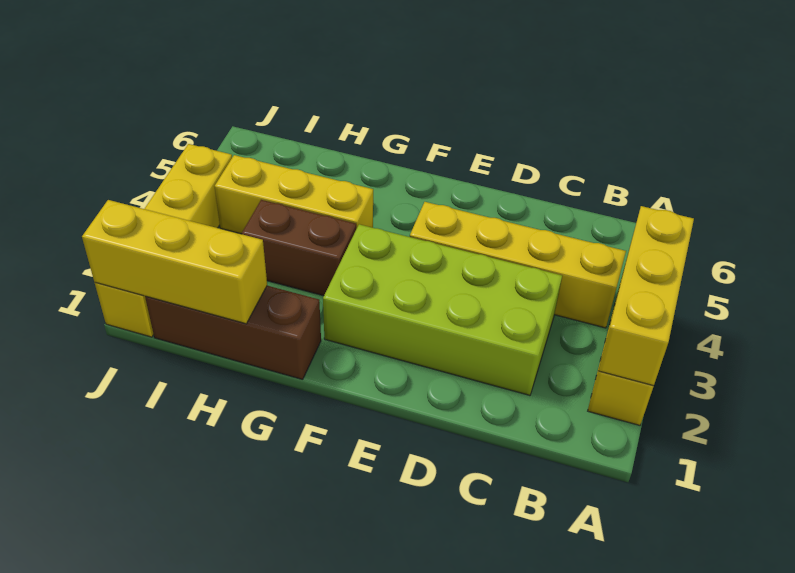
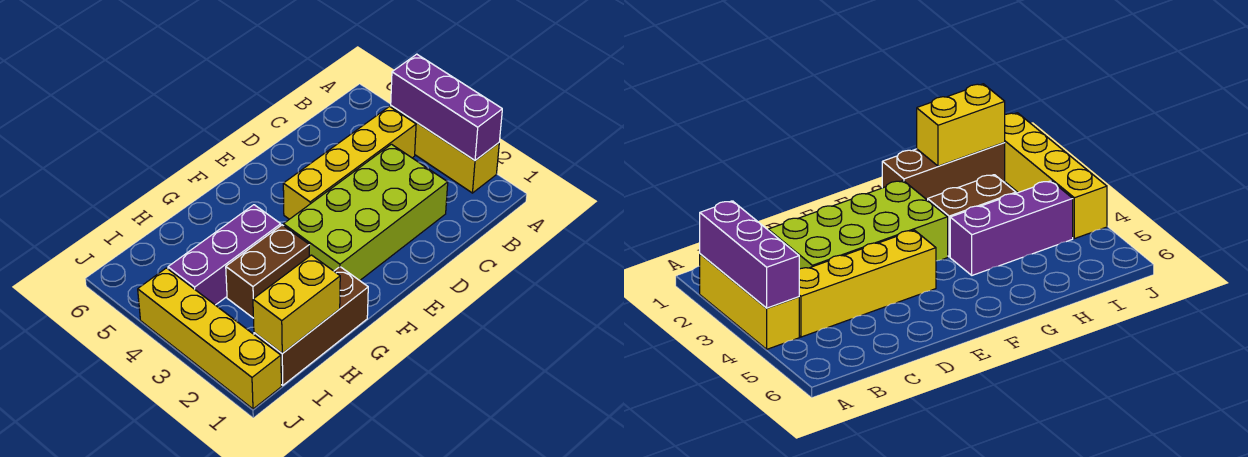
yellow brick A2:A4 level 2 -> purple brick A2:A4 level 2
yellow brick G4:I4 level 1 -> purple brick G4:I4 level 1
yellow brick H1:J1 level 2 -> yellow brick H1:I1 level 2

